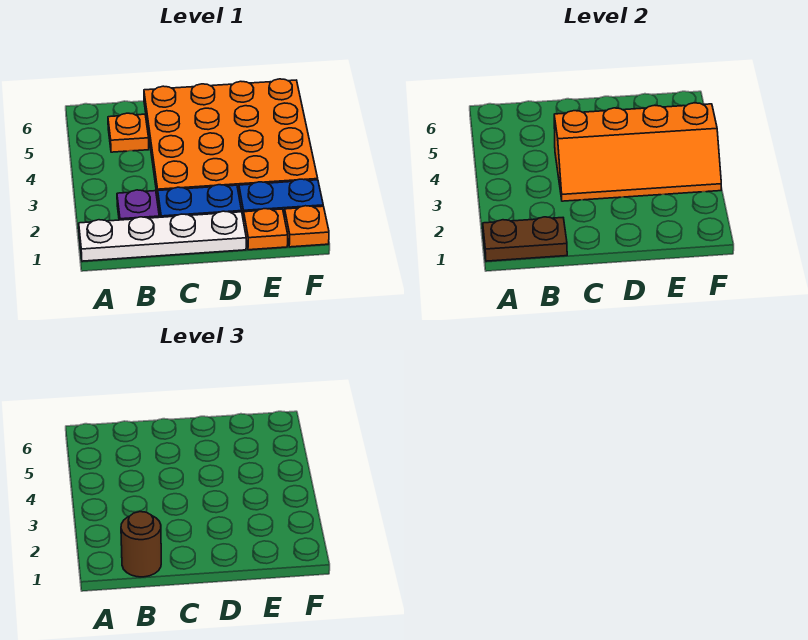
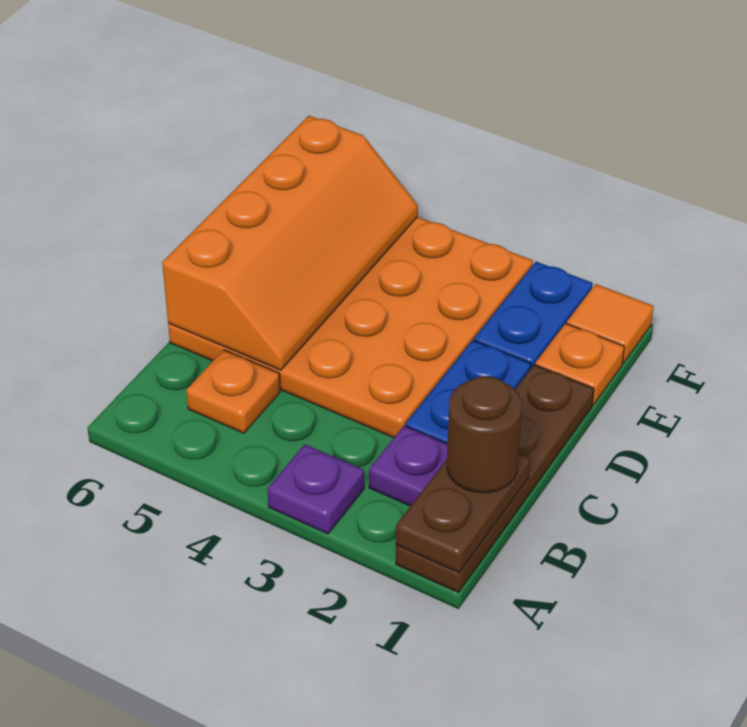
white plate A1:D1 level 1 -> brown plate A1:D1 level 1
none -> purple plate A3 level 1
orange slope C3:F4 level 2 top 4 -> orange slope C5:F6 level 2 top 6
orange plate F1 level 1 -> orange tile F1 level 1

